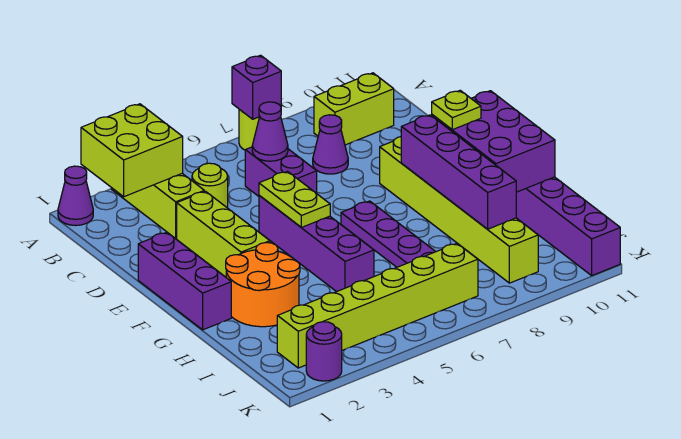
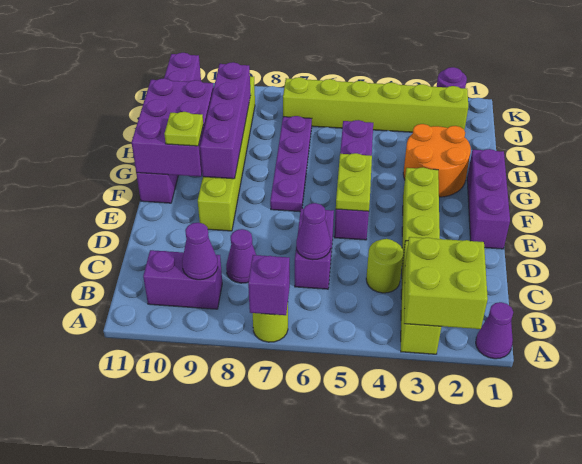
lime brick B9:B10 level 1 -> purple brick B9:B10 level 1
none -> purple cone B9 level 2

